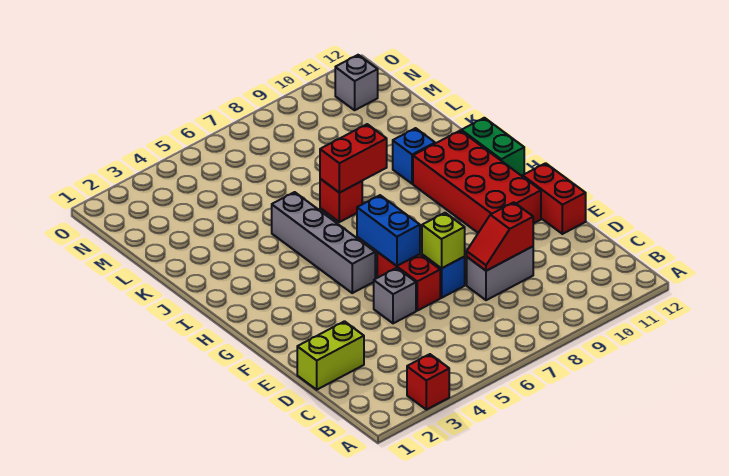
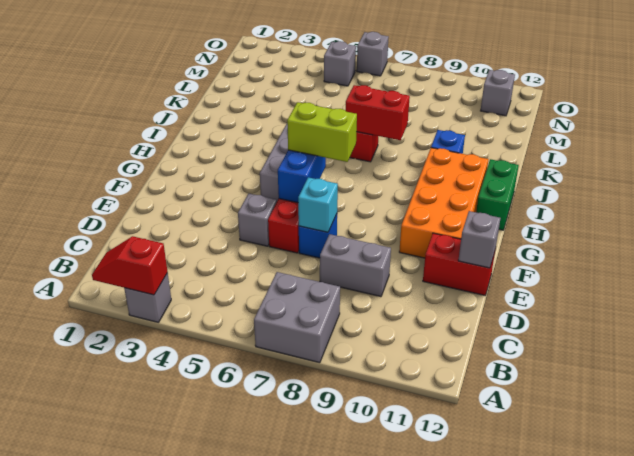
red brick A3 level 1 -> grey brick A3 level 1
none -> grey brick A7:B8 level 1
lime brick D1:D2 level 1 -> lime brick G6:G7 level 3
red slope D8:D9 level 2 top 9 -> red slope A2:A3 level 2 top 3
lime brick E7 level 2 -> cyan brick E7 level 2
red brick E12:F12 level 1 -> red brick E11:E12 level 1
none -> grey brick E12 level 2
red brick F10:I11 level 1 -> orange brick F10:I11 level 1
none -> grey brick N5 level 1
none -> grey brick O6 level 1

